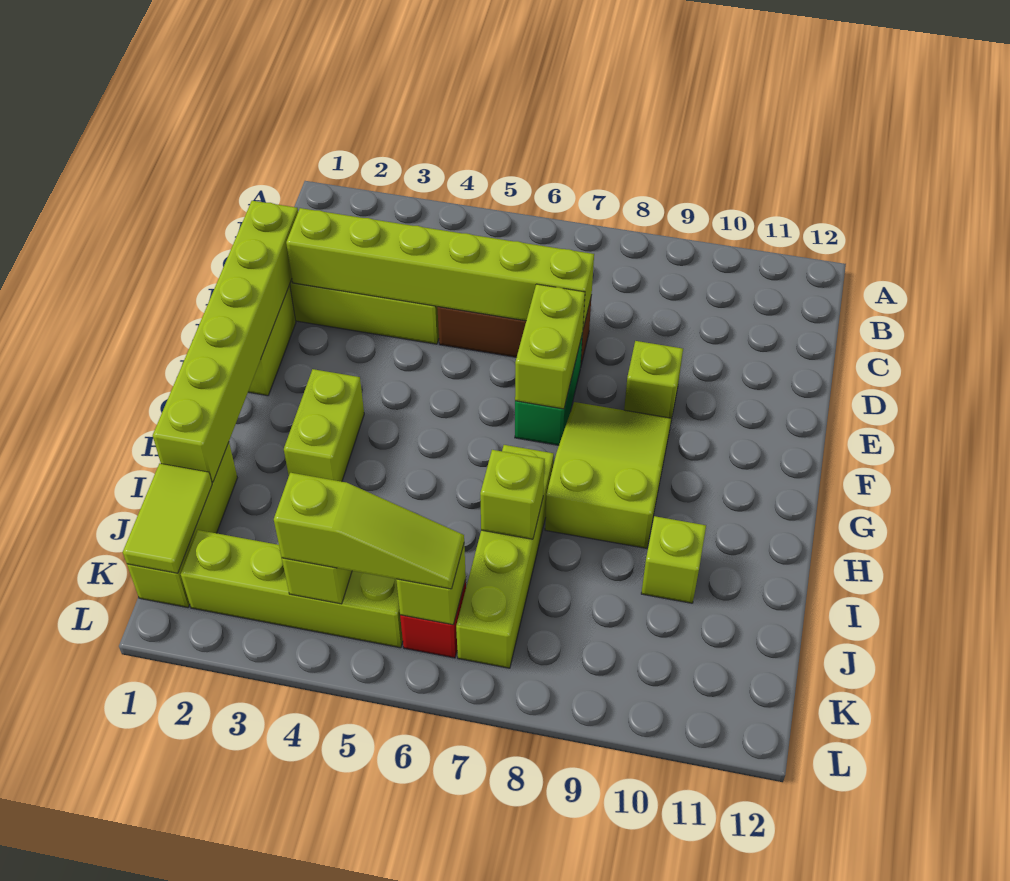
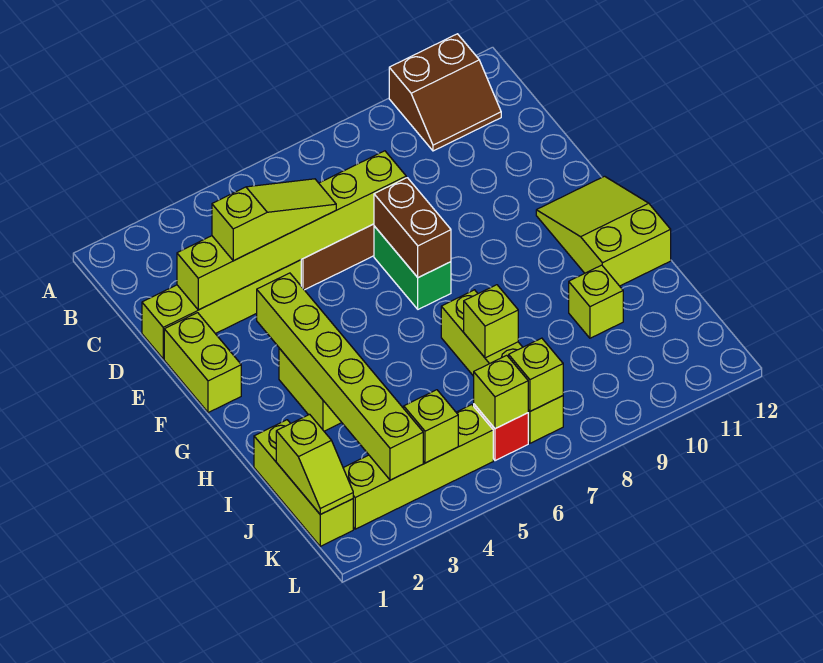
none -> brown slope A10:B11 level 1 top A
lime brick D1:I1 level 2 -> lime brick F3:K3 level 2
lime brick E7:F7 level 2 -> brown brick E7:F7 level 2
lime brick E9 level 1 -> lime brick K7 level 2
lime slope F8:H9 level 1 top H -> lime slope F11:H12 level 1 top H
lime tile J1:K1 level 2 -> lime slope J1:K1 level 2 top J
lime slope K4:K6 level 3 top 4 -> lime slope D3:D5 level 3 top 3

